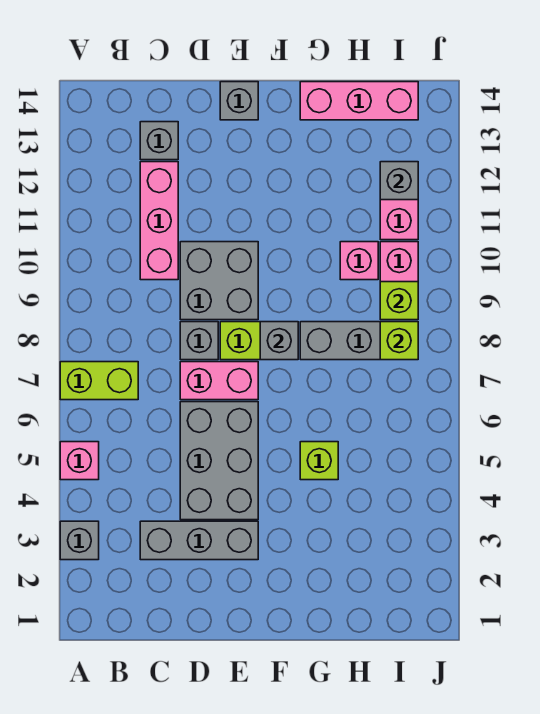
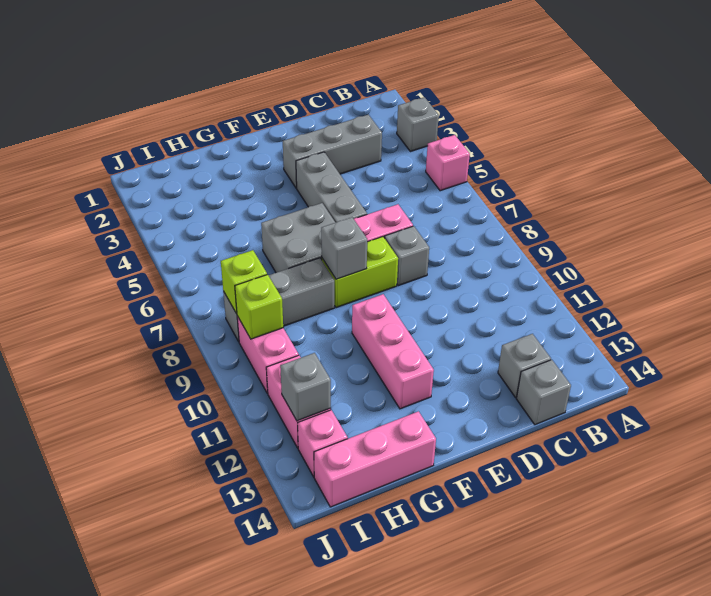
lime brick A7:B7 level 1 -> none
pink brick C10:C12 level 1 -> pink brick F10:F12 level 1
grey brick D4:E6 level 1 -> grey brick E4:E6 level 1
grey brick D9:E10 level 1 -> grey brick F6:G7 level 1
grey brick E14 level 1 -> grey brick C14 level 1
lime brick G5 level 1 -> none
pink brick H10 level 1 -> pink brick I13 level 1

